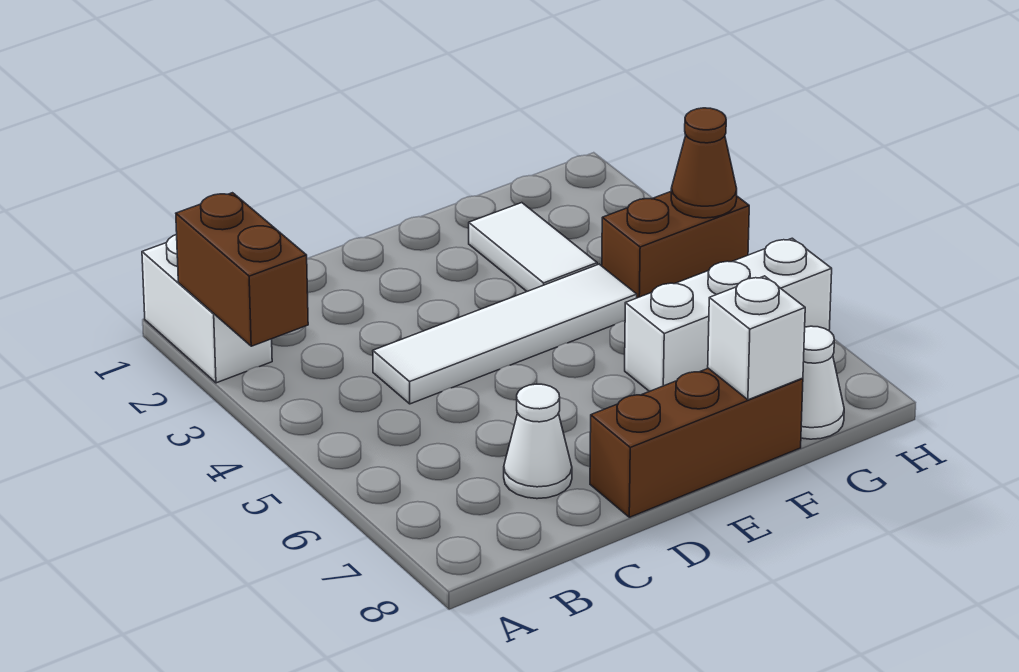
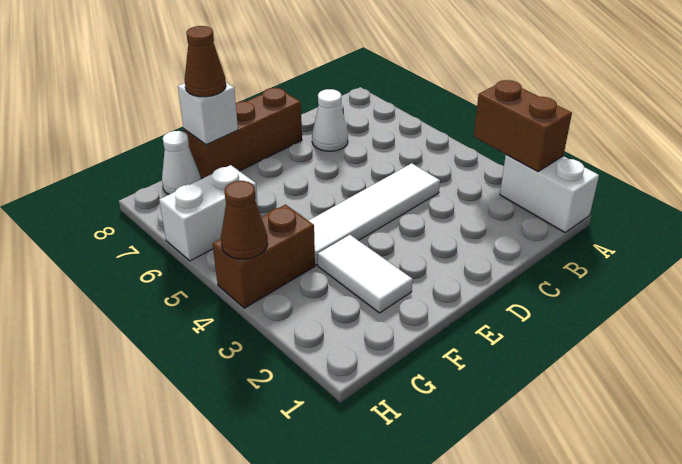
white brick F6:H6 level 1 -> white brick G6:H6 level 1
none -> brown cone F8 level 3

